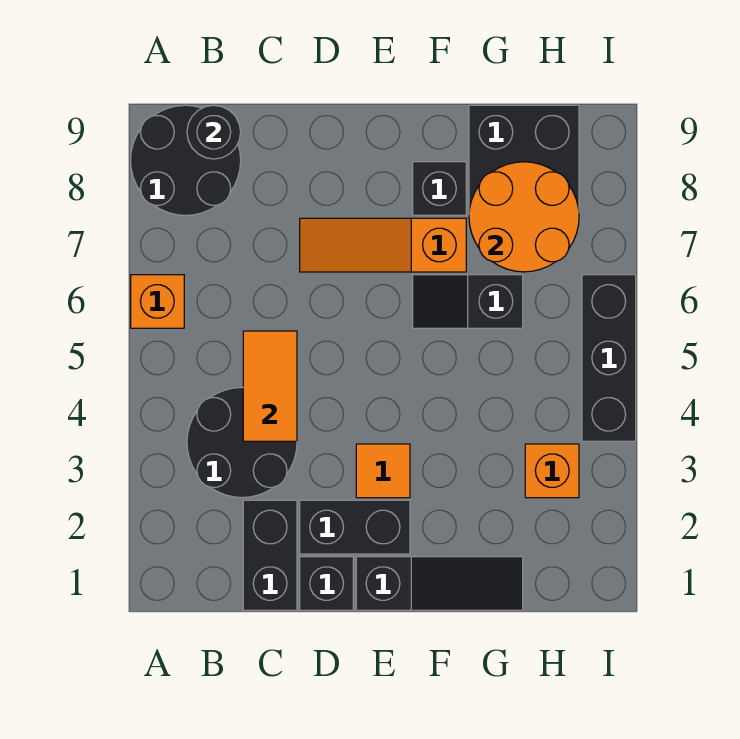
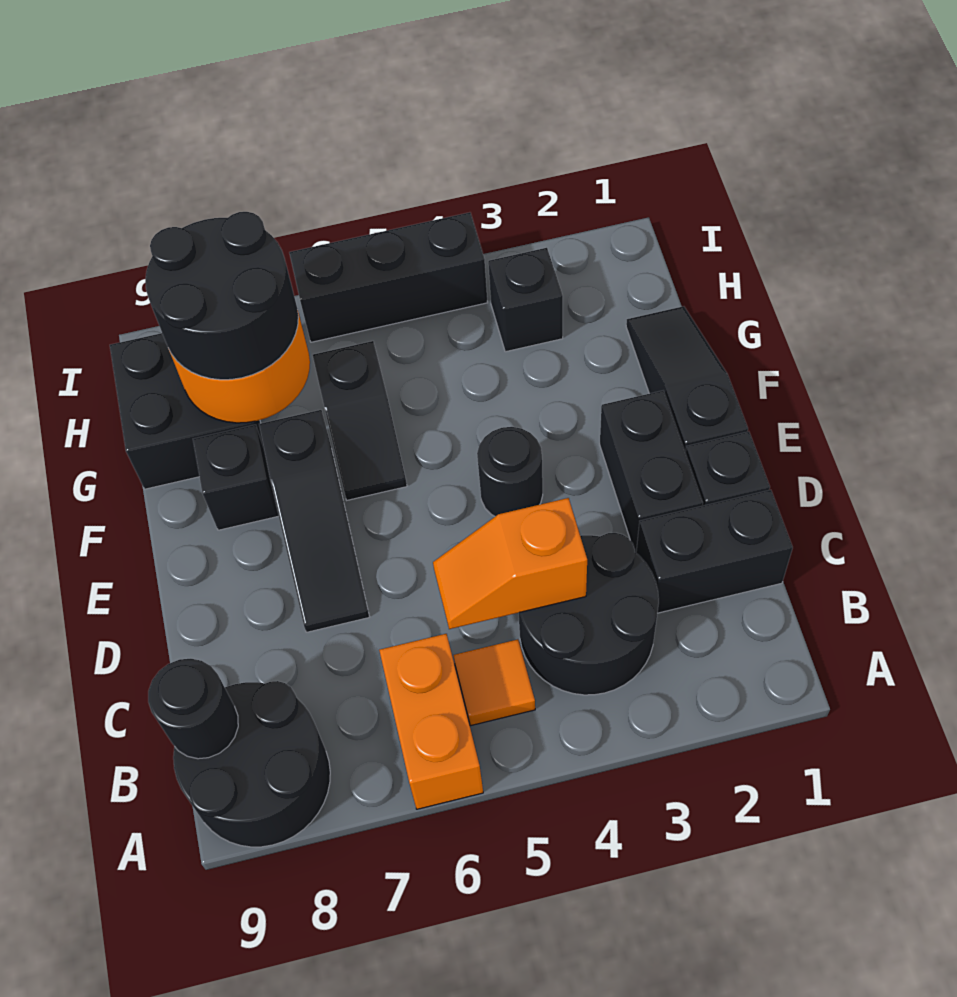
orange brick A6 level 1 -> orange brick A6:B6 level 1
orange tile C4:C5 level 2 -> orange slope C4:C5 level 2 top 4
orange slope D7:F7 level 1 top F -> black slope D7:F7 level 1 top F
orange tile E3 level 1 -> orange tile B5 level 1
none -> black round brick E4 level 1
none -> black round brick G7:H8 level 3
orange brick H3 level 1 -> black brick H3 level 1

